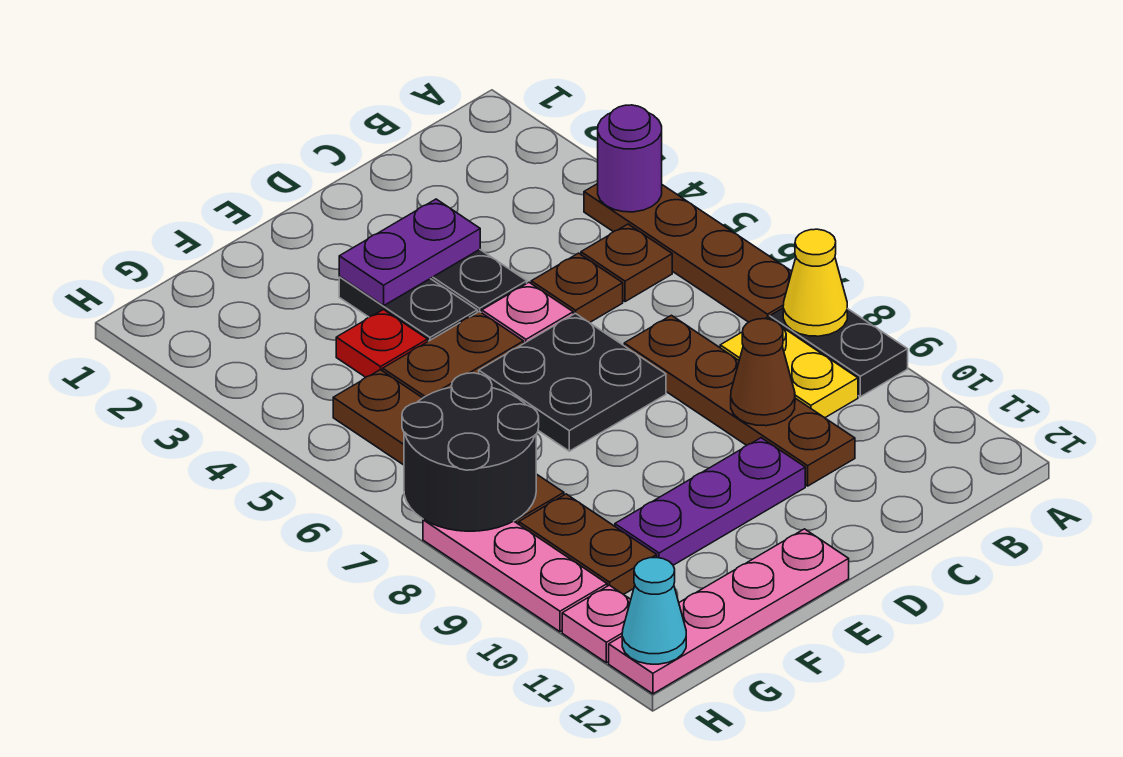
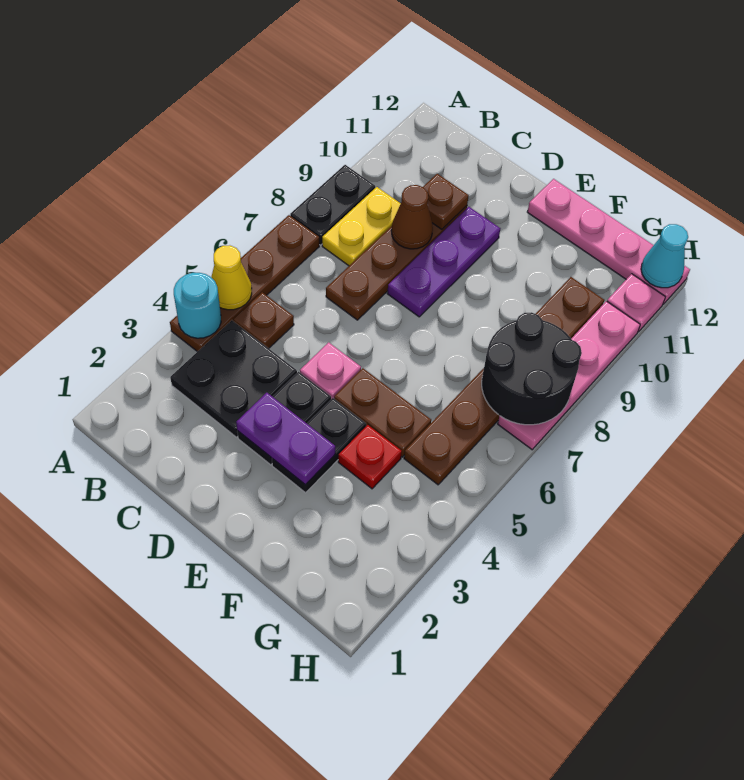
purple round brick A4 level 2 -> cyan round brick A4 level 2
yellow cone A8 level 2 -> yellow cone A5 level 2
brown plate C5 level 1 -> brown plate C10 level 2
black plate D6:E7 level 1 -> black plate B3:C4 level 1
purple plate D10:F10 level 1 -> purple plate D8:D10 level 1
pink plate H8:H10 level 1 -> pink plate H7:H10 level 1

